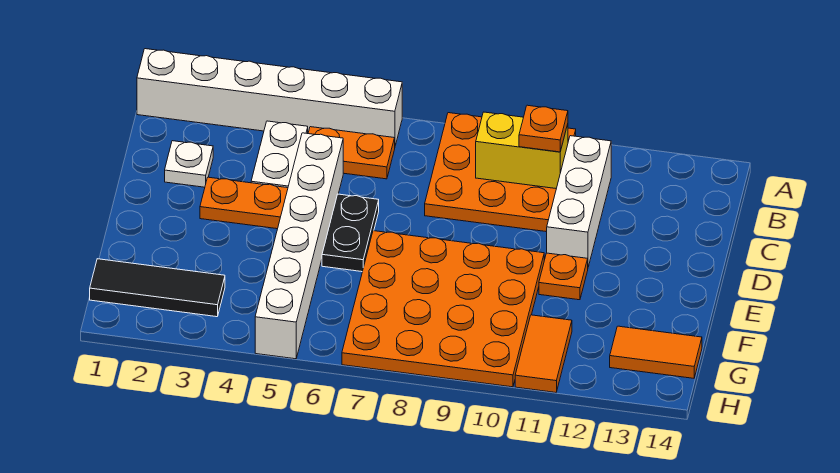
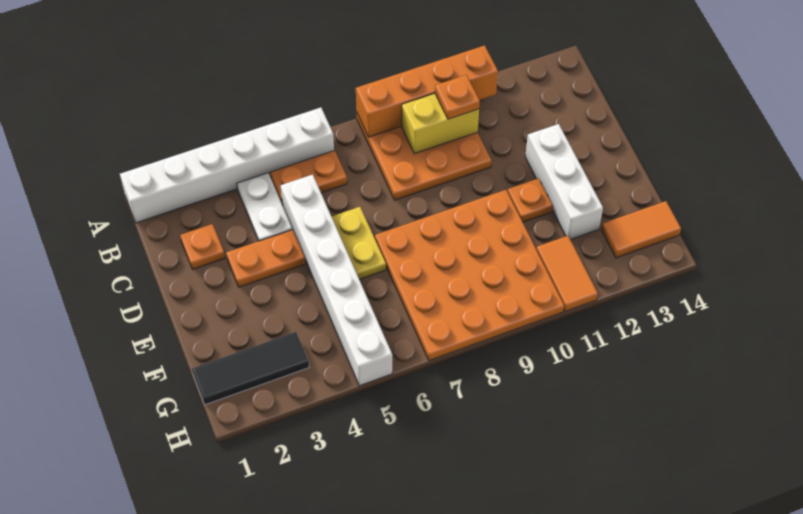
none -> orange brick A8:A11 level 2
white brick B11:D11 level 1 -> white brick D12:F12 level 1
white plate C2 level 1 -> orange plate C2 level 1
black plate D6:E6 level 1 -> yellow plate D6:E6 level 1

